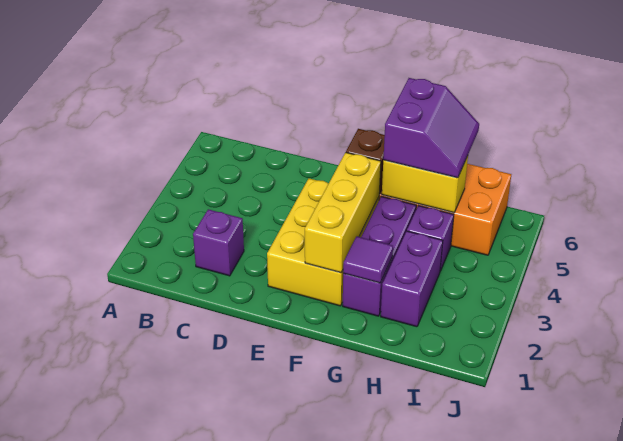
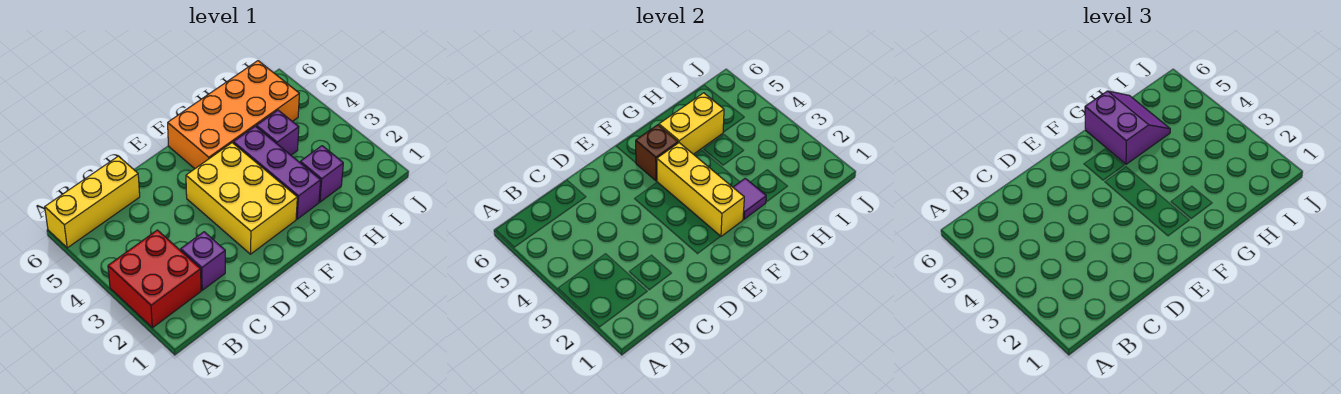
none -> red brick A2:B3 level 1
none -> yellow brick A6:C6 level 1
purple brick H2:H3 level 1 -> purple brick H2 level 1

